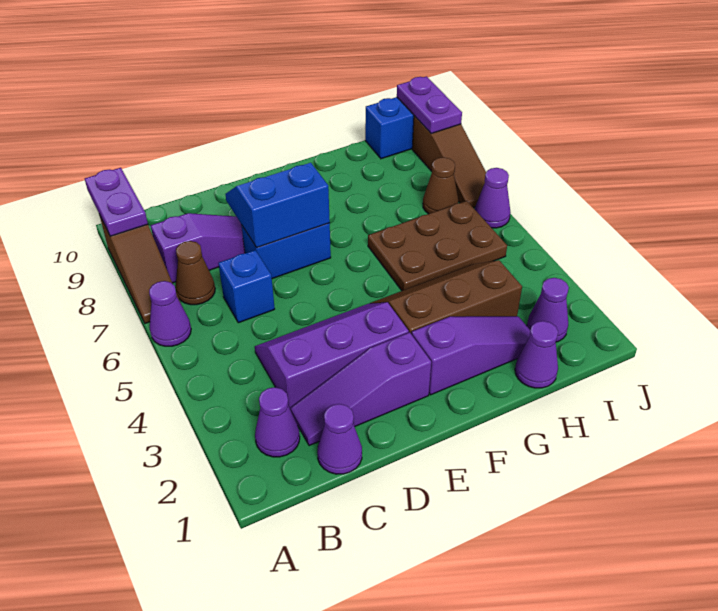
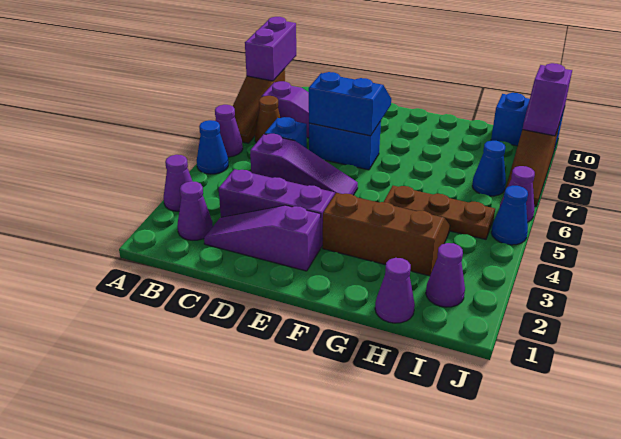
none -> blue cone A5 level 1
purple plate A9:A10 level 2 -> purple brick A9:A10 level 2
purple cone C1 level 1 -> purple cone A3 level 1
purple slope F2:H2 level 1 top F -> purple slope C5:E5 level 1 top C
brown plate G5:I6 level 1 -> brown plate G5:I5 level 1
brown cone I7 level 1 -> blue cone I7 level 1
none -> blue cone J5 level 1
purple plate J9:J10 level 2 -> purple slope J9:J10 level 2 top 10

